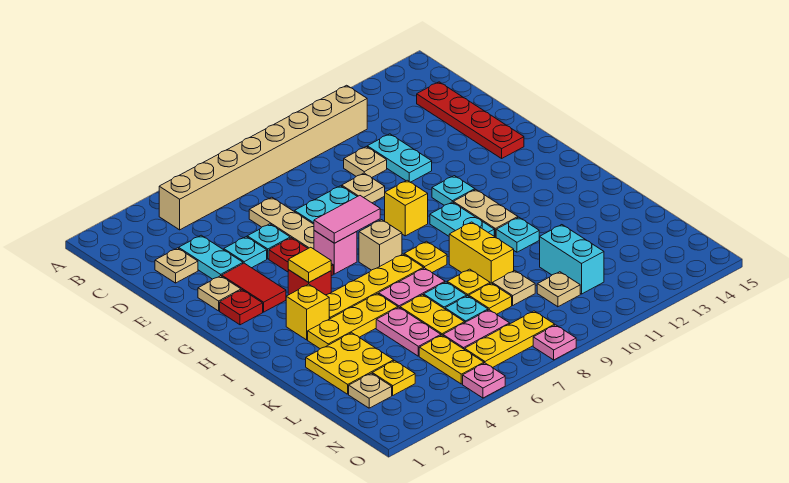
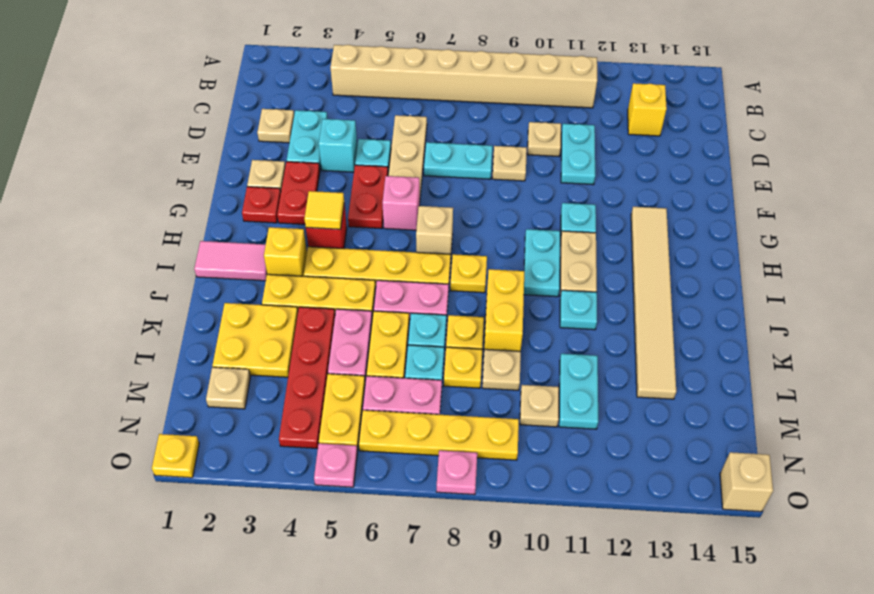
red plate C14:F14 level 1 -> red plate K4:N4 level 1
cyan plate E4 level 1 -> cyan brick E4 level 1
red tile F3:G3 level 1 -> red plate F3:G3 level 1
pink tile G6:G7 level 2 -> pink tile I1:I2 level 1
yellow brick G9 level 1 -> yellow brick C13 level 1
none -> tan tile G13:L13 level 1
cyan brick L11:M11 level 1 -> cyan plate L11:M11 level 1
yellow plate M3 level 1 -> yellow plate O1 level 1
yellow plate N6:N8 level 1 -> yellow plate N6:N9 level 1
none -> tan brick O15 level 1

